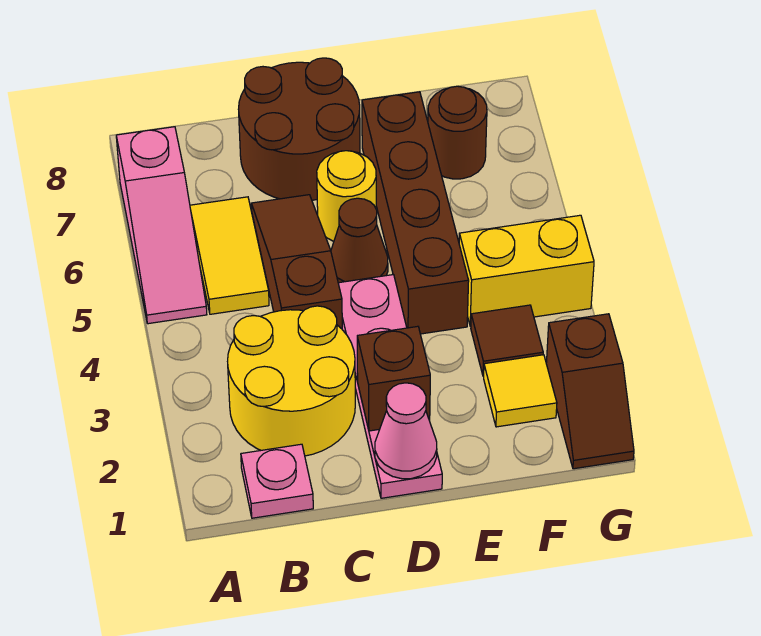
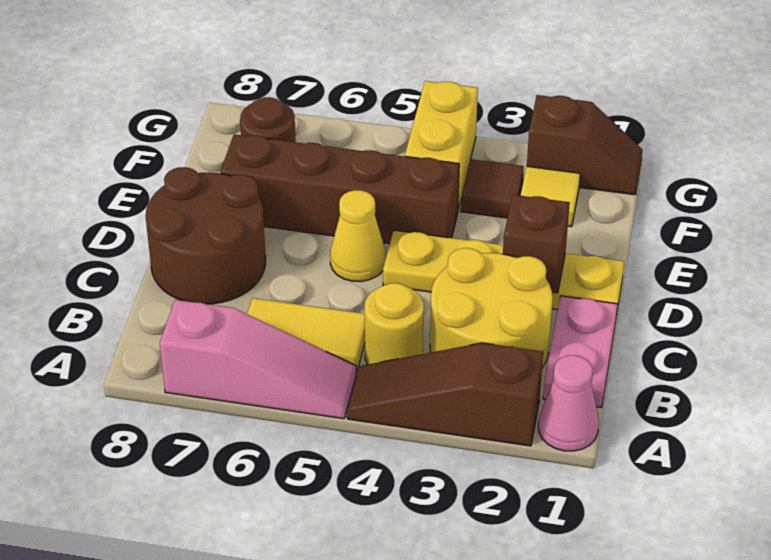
pink plate B1 level 1 -> pink plate B1:C1 level 1
brown slope C4:C6 level 1 top 4 -> brown slope A2:A4 level 1 top 2
pink plate D1:D4 level 1 -> yellow plate D1:D4 level 1
pink cone D1 level 2 -> pink cone A1 level 1
brown cone D5 level 1 -> yellow cone D5 level 1
yellow round brick D6 level 1 -> yellow round brick B4 level 1

